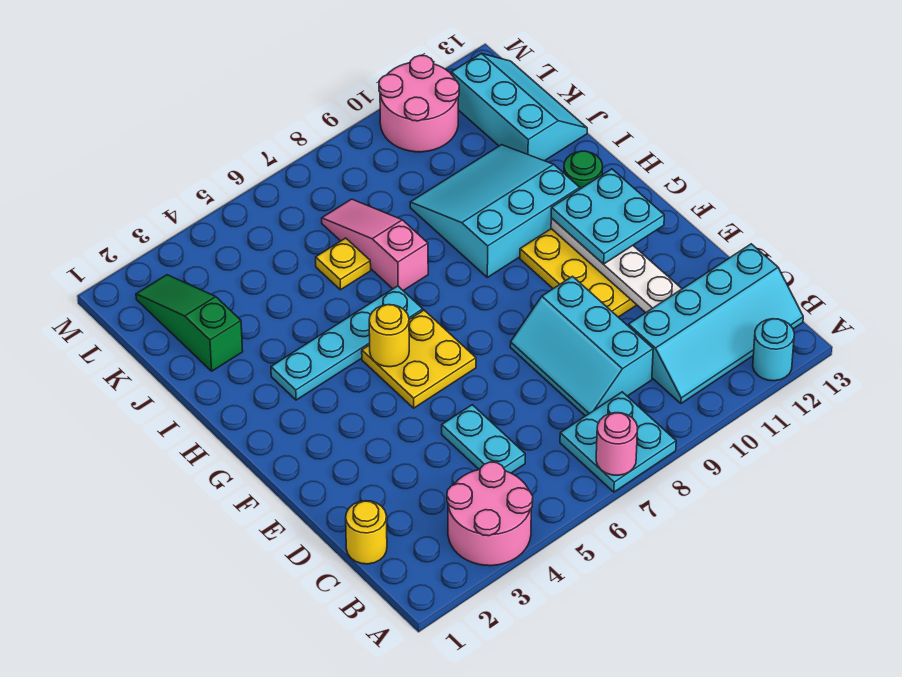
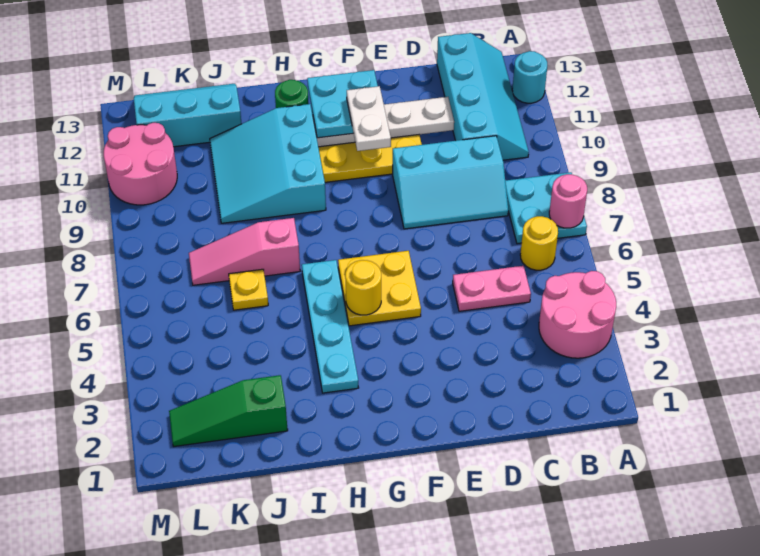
yellow round brick C1 level 1 -> yellow round brick B6 level 1
cyan plate C5:D5 level 1 -> pink plate C5:D5 level 1
none -> white plate F10:F11 level 4

